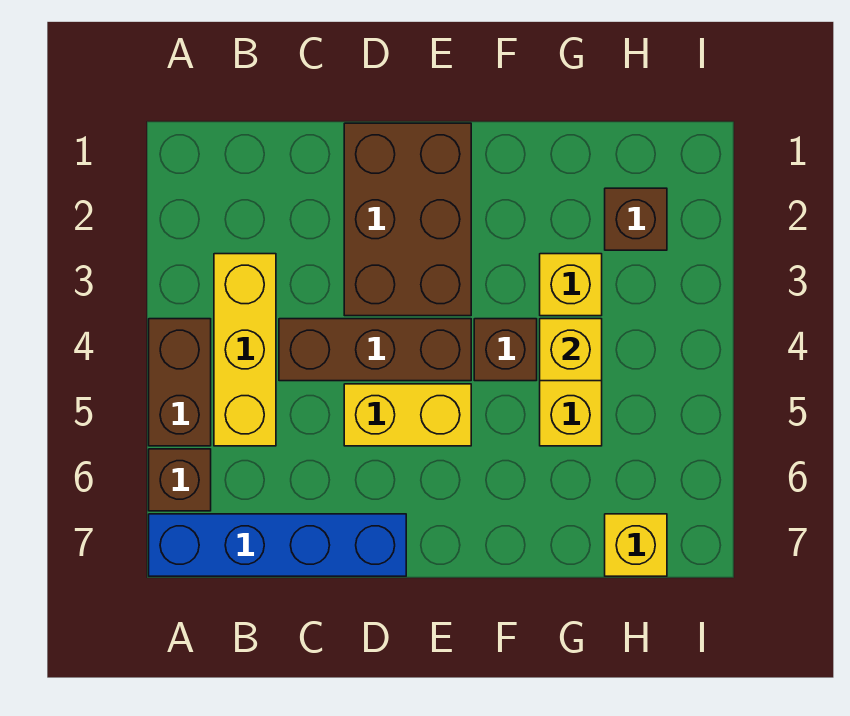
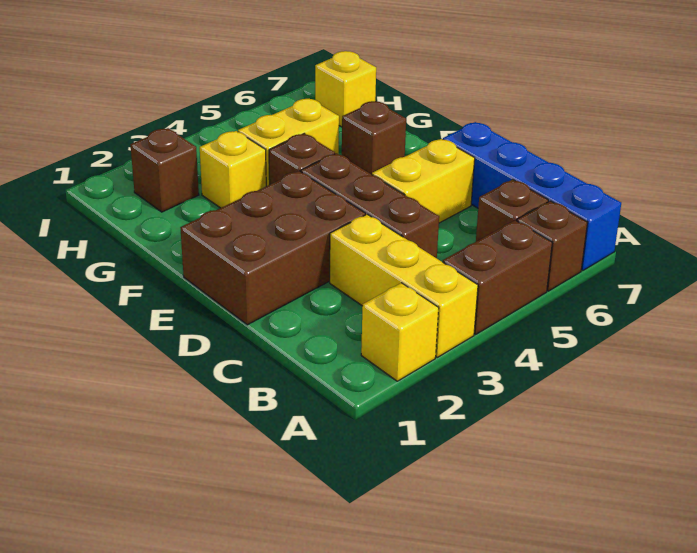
yellow brick B3:B5 level 1 -> yellow brick A3:C3 level 1
none -> brown brick B6 level 1
yellow brick D5:E5 level 1 -> yellow brick D5:D6 level 1
none -> brown brick F6 level 1
yellow brick G4 level 2 -> yellow brick A2 level 1

